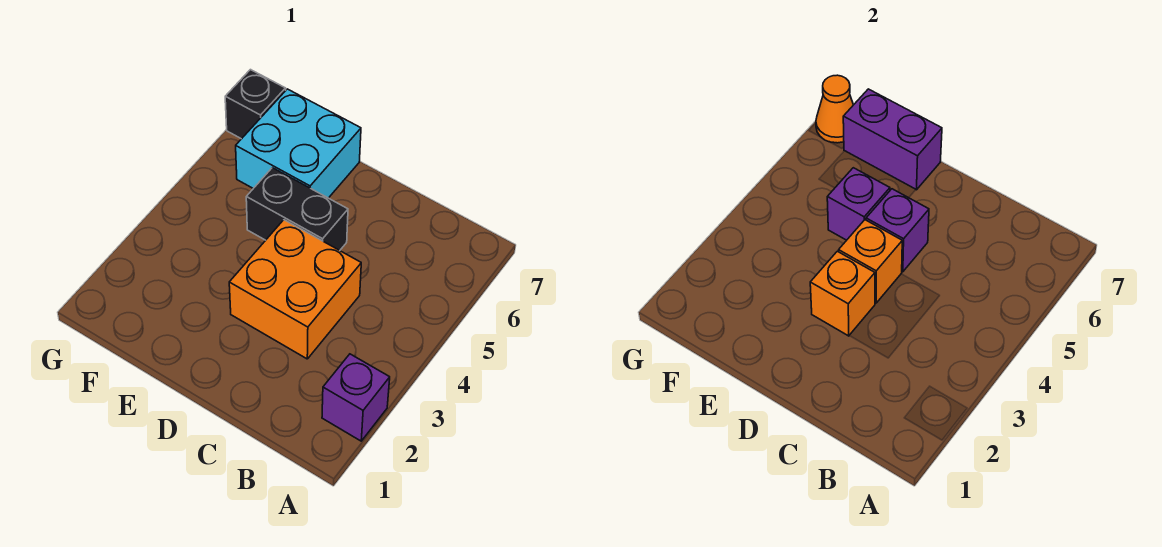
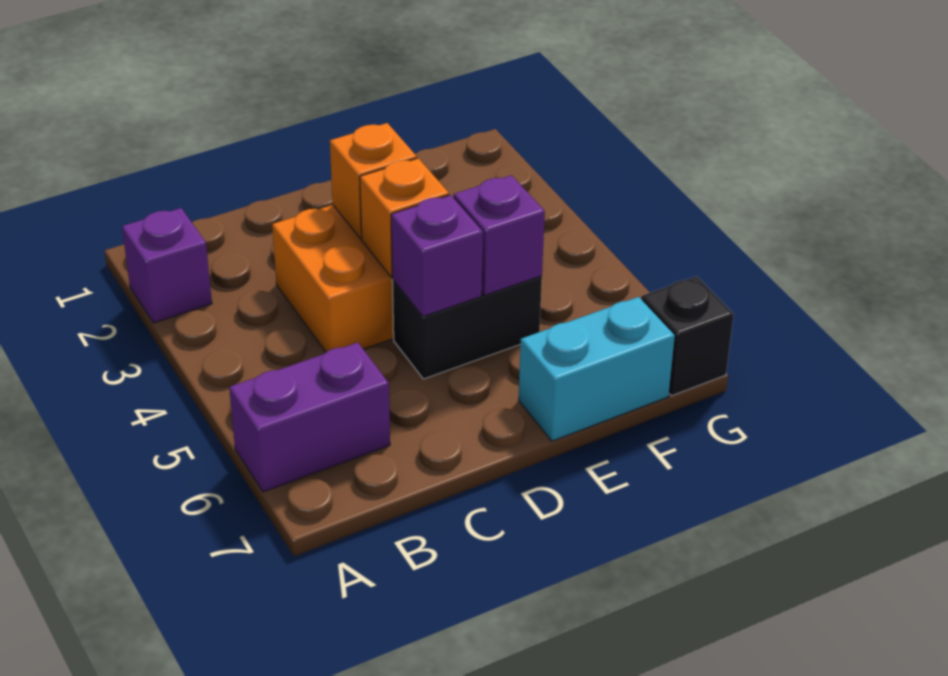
cyan brick E6:F7 level 1 -> cyan brick E7:F7 level 1
purple brick E7:F7 level 2 -> purple brick A6:B6 level 1
orange cone G7 level 2 -> none

